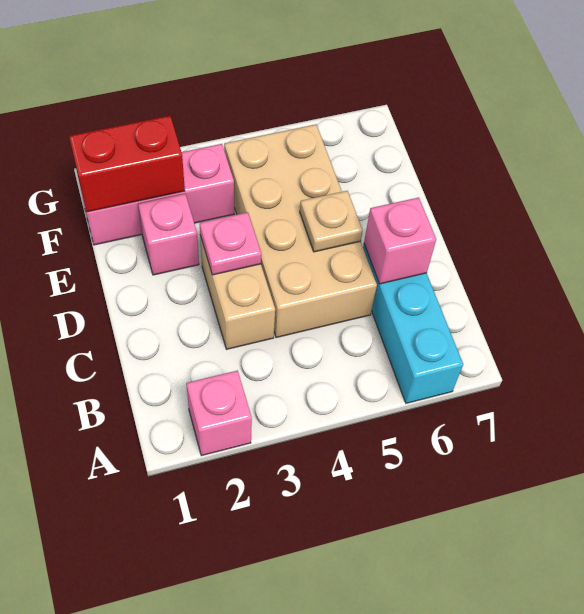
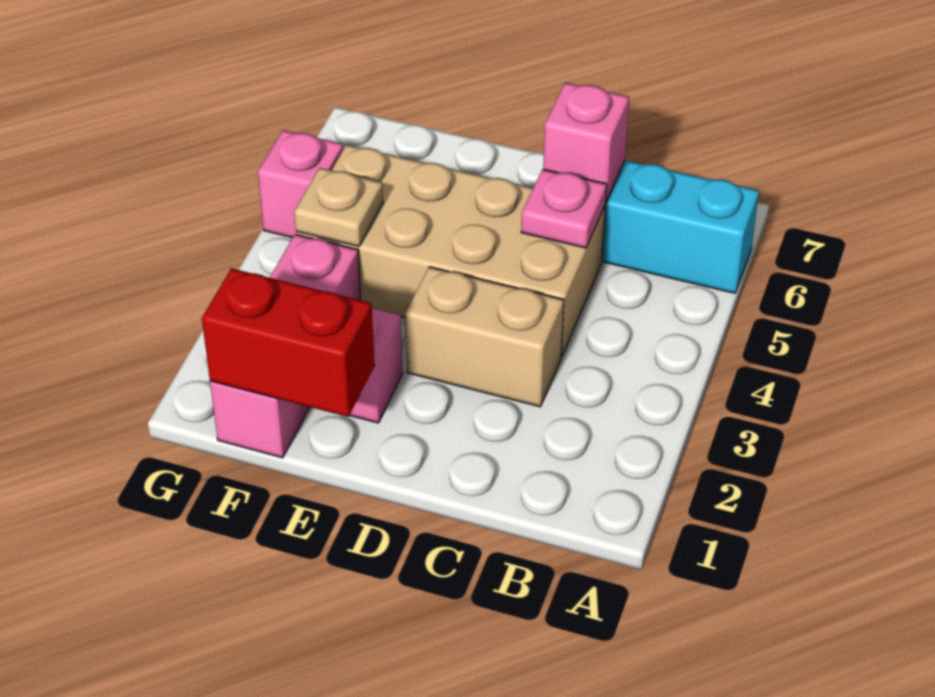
pink brick A2 level 1 -> pink brick G5 level 1
pink plate D3 level 2 -> pink plate C5 level 2
tan plate D5 level 2 -> tan plate F4 level 2
red brick F1:F2 level 2 -> red brick E1:F1 level 2

